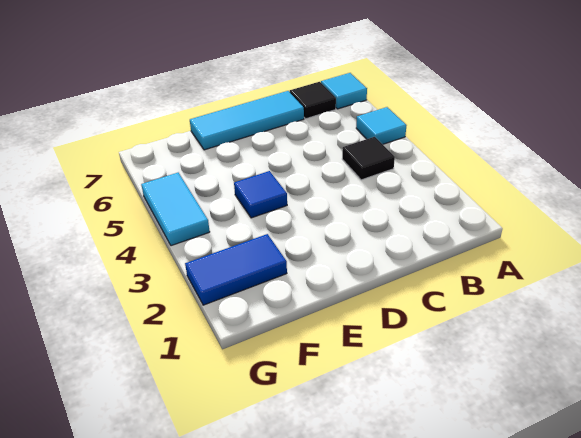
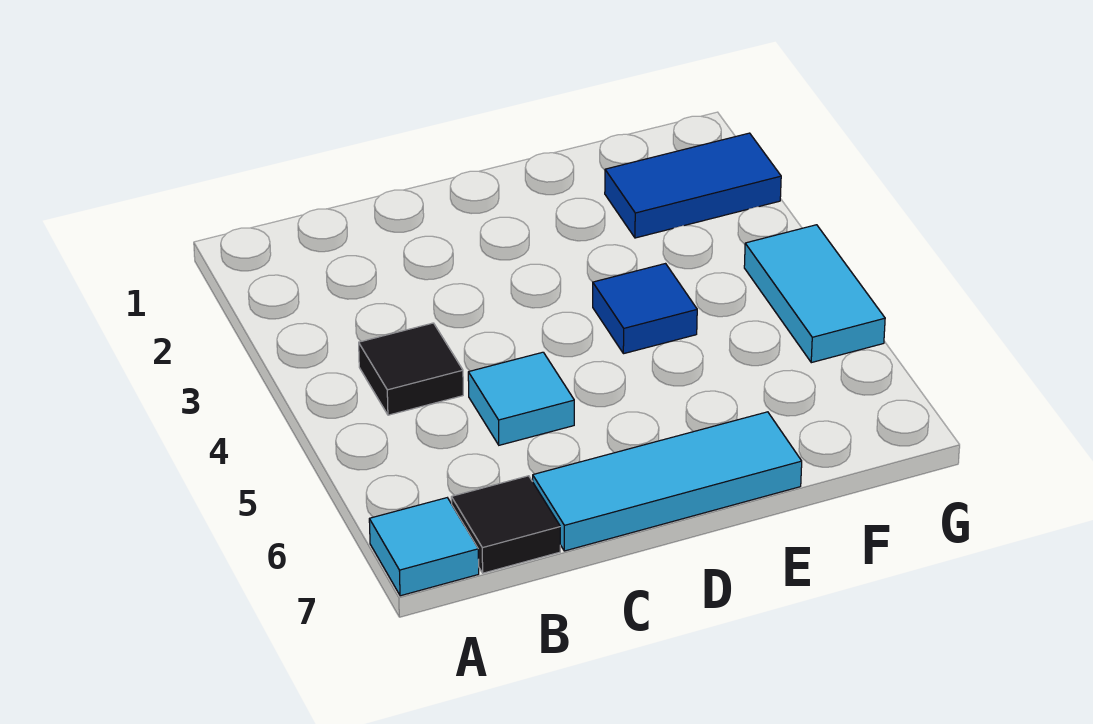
cyan tile A5 level 1 -> cyan tile C5 level 1

